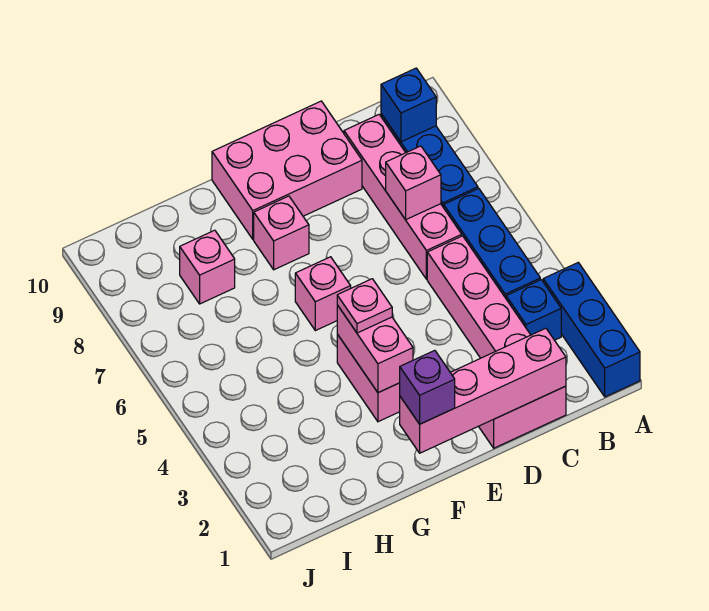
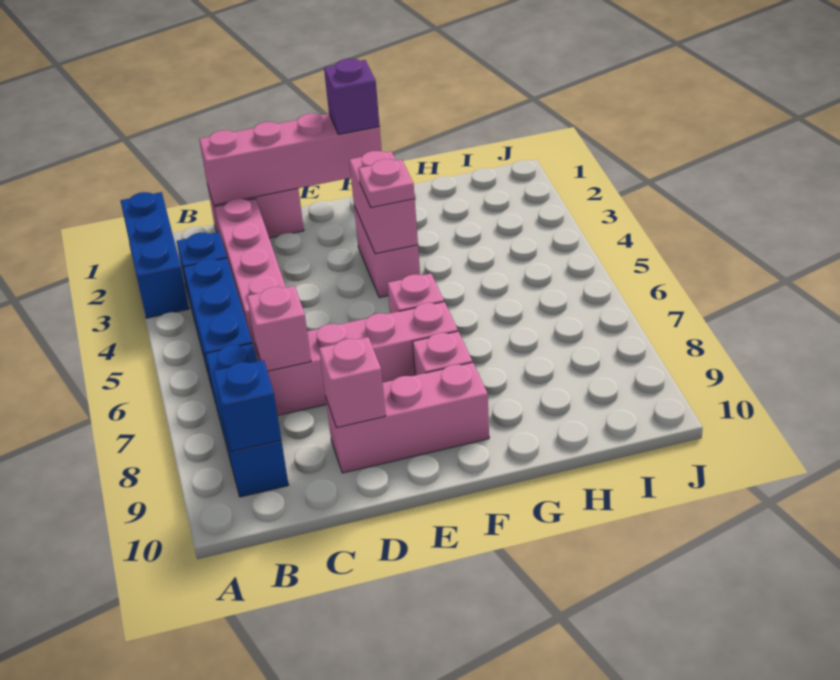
pink brick C6:C9 level 1 -> pink brick C7:F7 level 1
pink brick D9:F10 level 1 -> pink brick D9:F9 level 1
pink brick H8 level 1 -> pink brick D9 level 2

